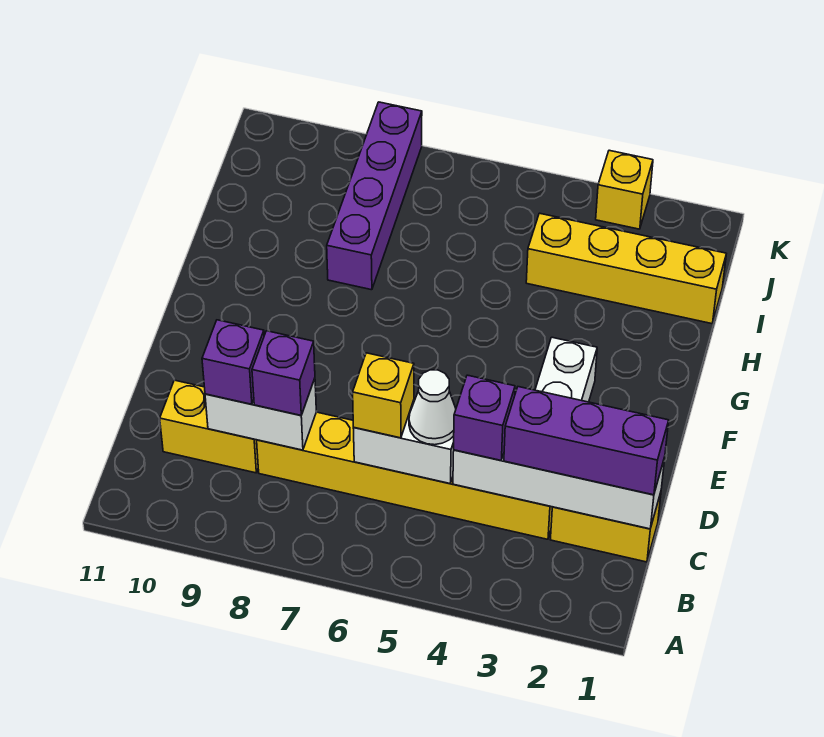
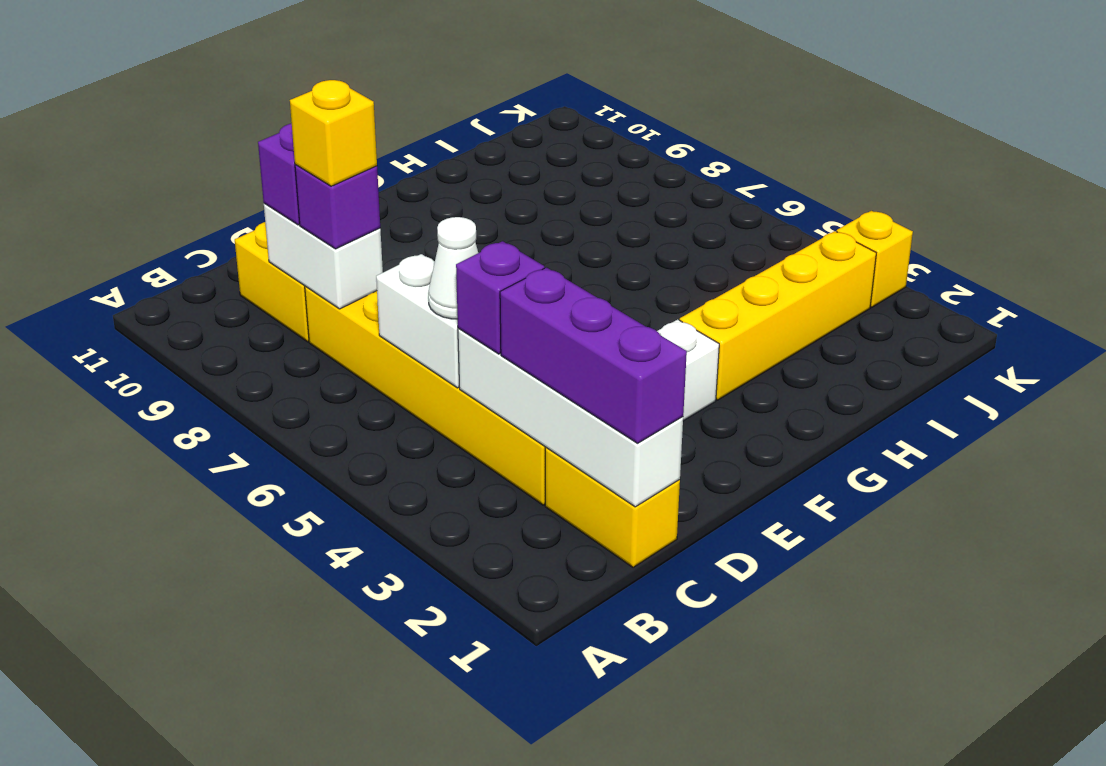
yellow brick C6 level 3 -> yellow brick C8 level 4
purple brick H8:K8 level 1 -> none
yellow brick I1:I4 level 1 -> yellow brick G3:J3 level 1

